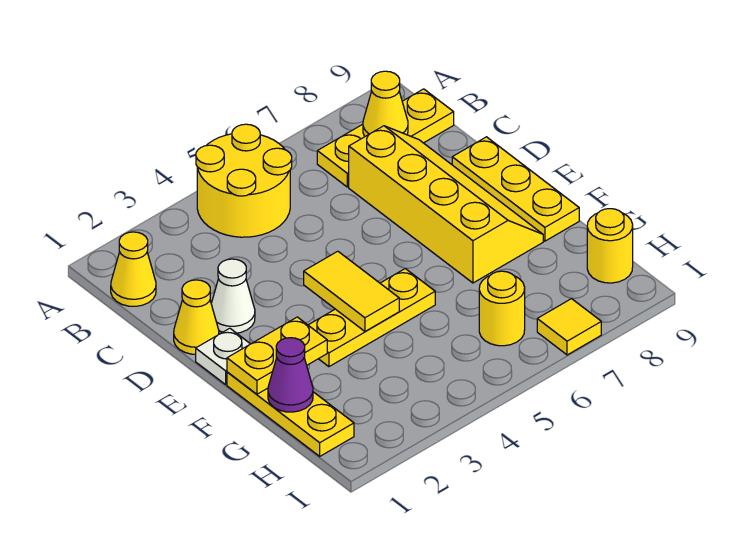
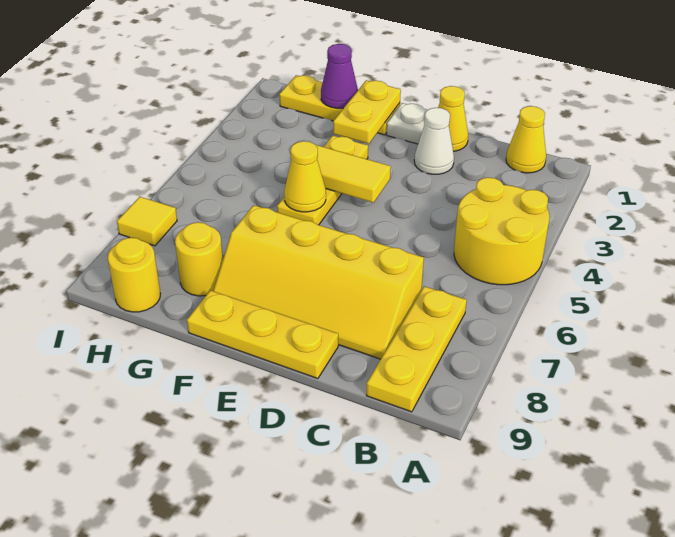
yellow cone B8 level 2 -> yellow cone F5 level 2
yellow round brick H6 level 1 -> yellow round brick G8 level 1

